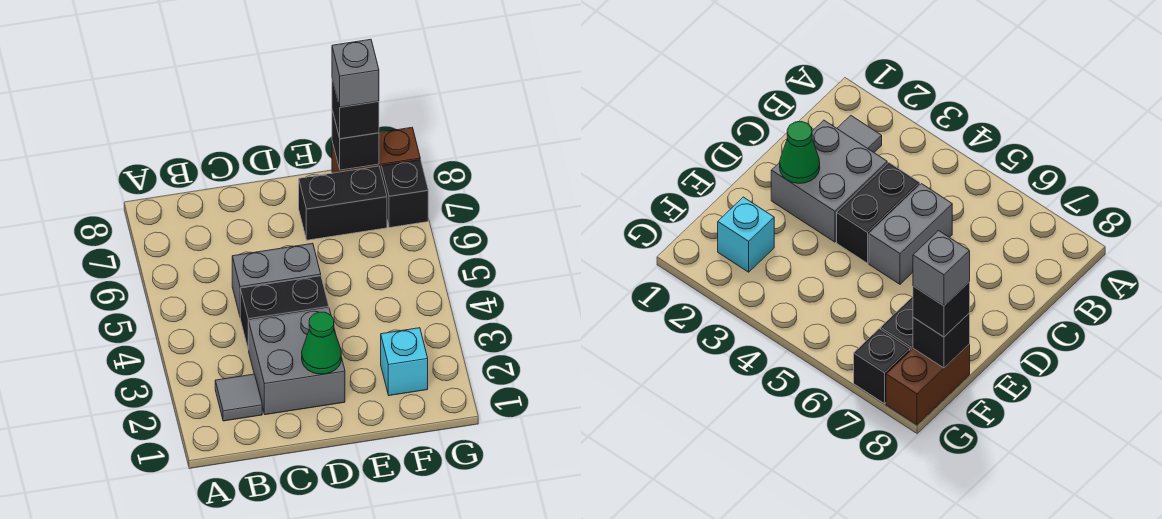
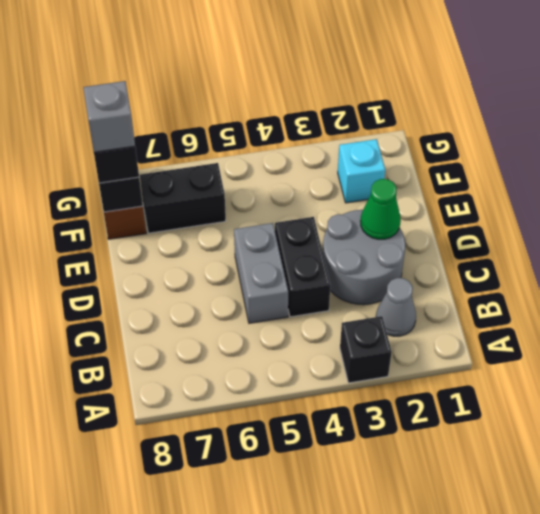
grey tile B2 level 1 -> grey cone B2 level 1
grey brick C2:D3 level 1 -> grey round brick C2:D3 level 1
black brick E7:F7 level 1 -> black brick F6:F7 level 1
black brick G7 level 1 -> black brick A3 level 1

